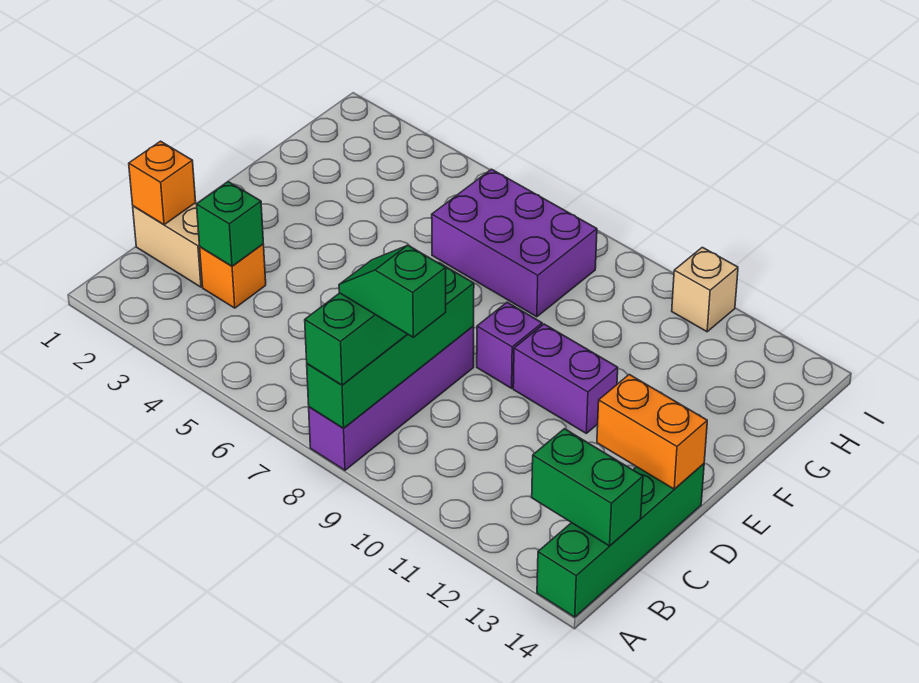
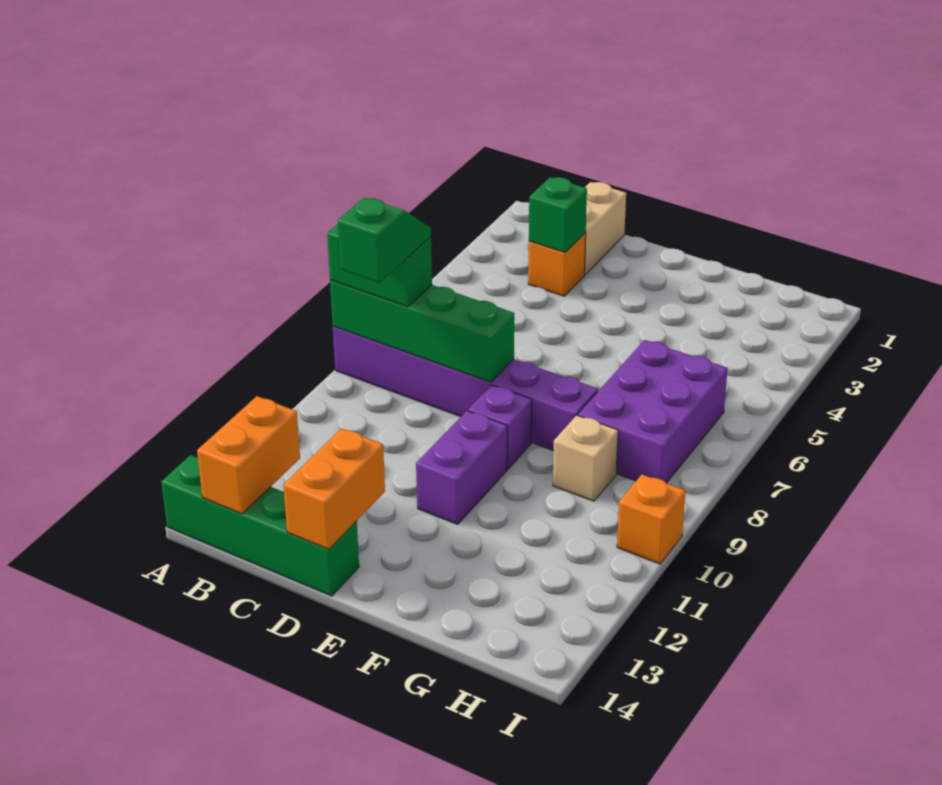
purple brick A8:D8 level 1 -> purple brick A8:F8 level 1
green brick B13:B14 level 2 -> orange brick B13:B14 level 2
orange brick C1 level 2 -> orange brick I10 level 1
tan brick I11 level 1 -> tan brick G9 level 1

